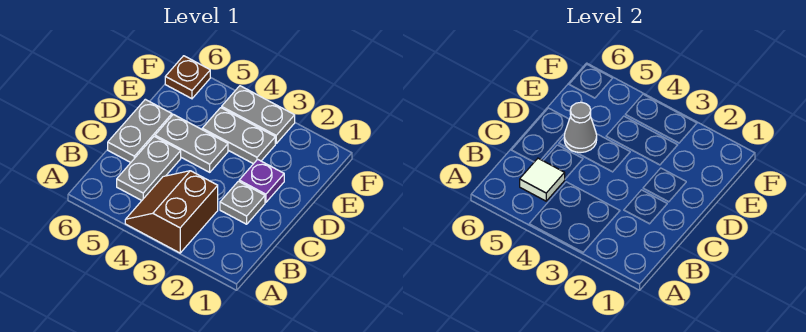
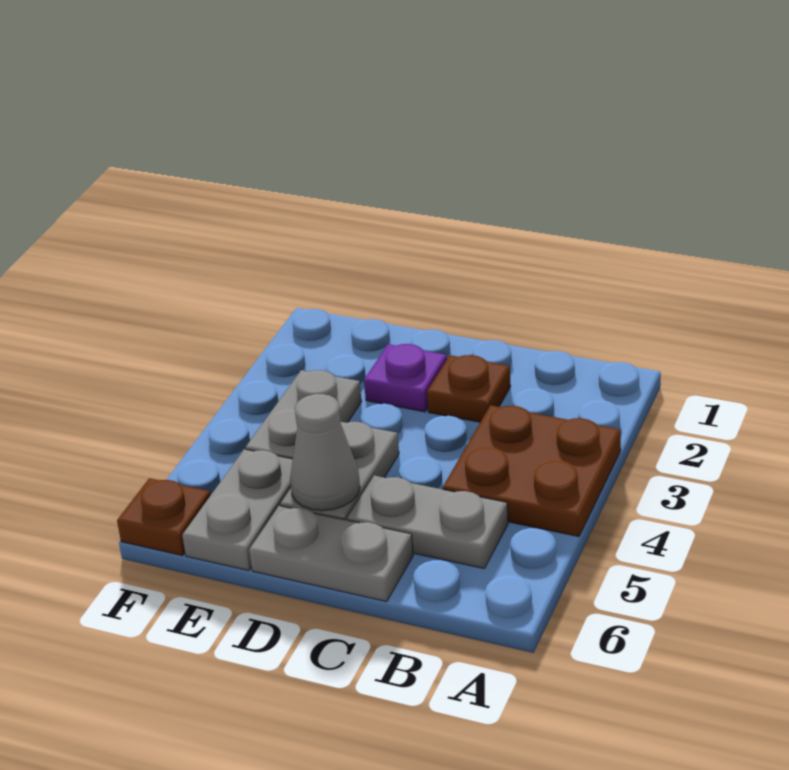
brown slope A3:B4 level 1 top 3 -> brown plate A3:B4 level 1
white tile B5 level 2 -> none
grey plate C2 level 1 -> brown plate C2 level 1
grey plate F3:F4 level 1 -> grey plate E5:E6 level 1

